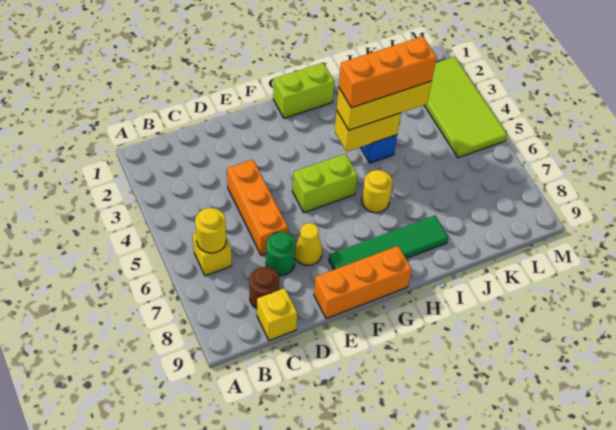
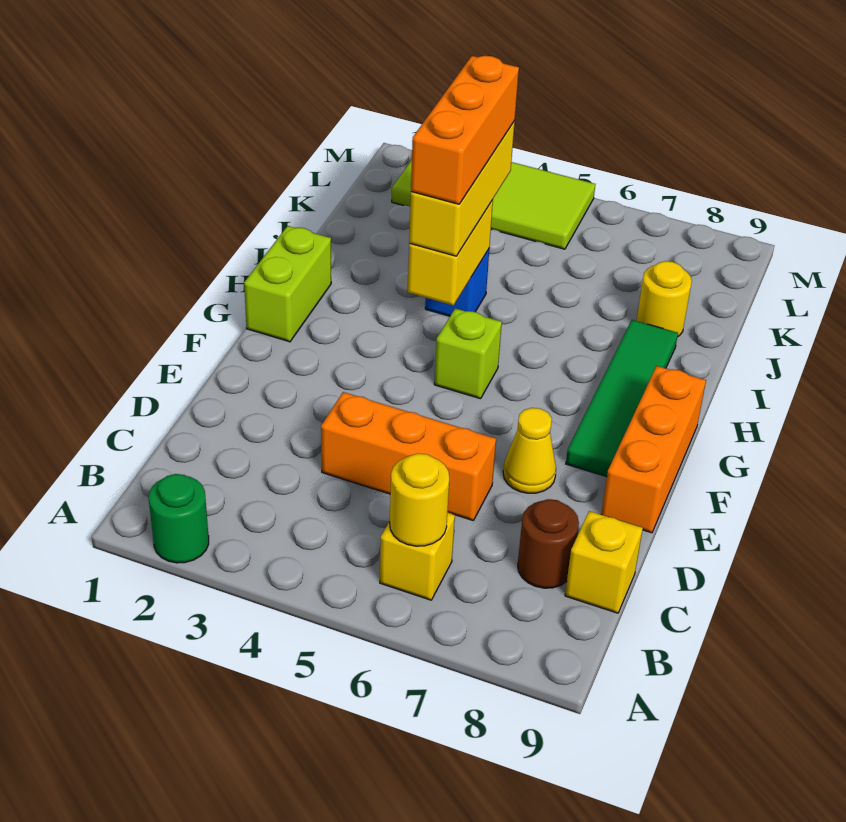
green round brick D7 level 1 -> green round brick A2 level 1
lime brick F5:G5 level 1 -> lime brick G5 level 1
yellow round brick H6 level 1 -> yellow round brick J8 level 1

